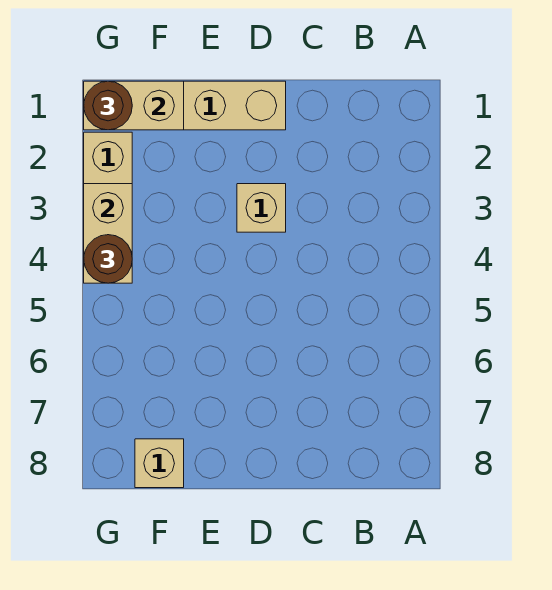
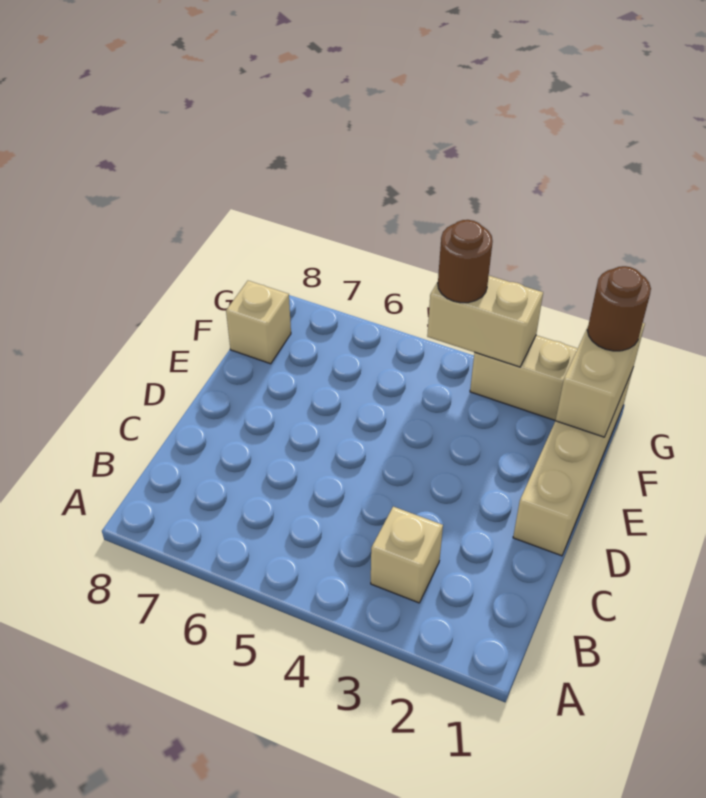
tan brick D3 level 1 -> tan brick B3 level 1

